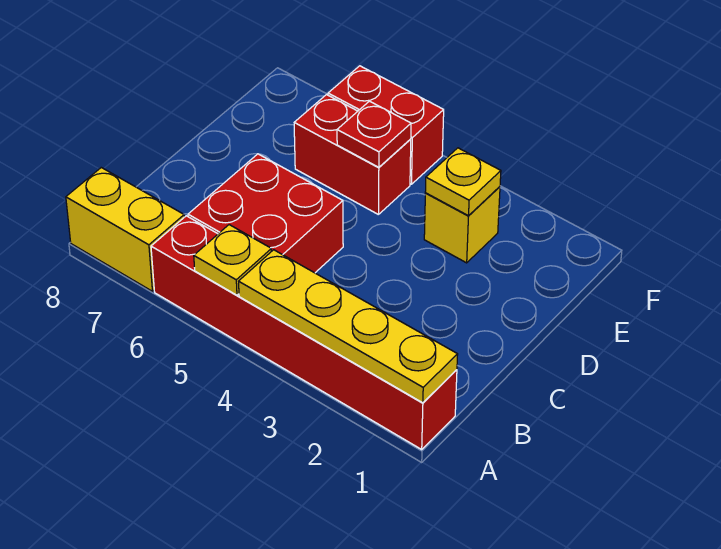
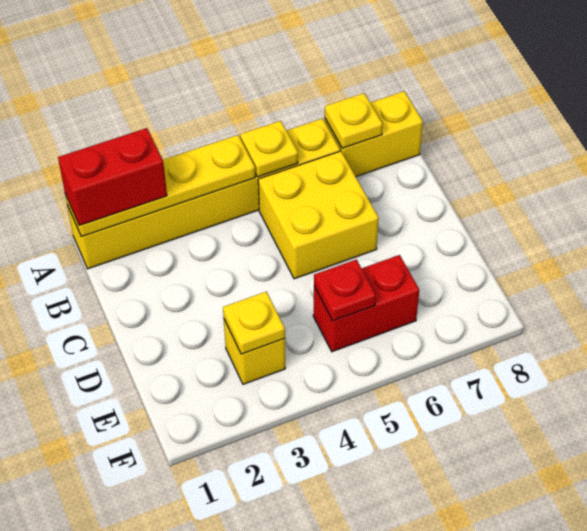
red brick A1:A6 level 1 -> yellow brick A1:A6 level 1
none -> yellow plate A7 level 2
red brick B5:C6 level 1 -> yellow brick B5:C6 level 1
red brick F5:F6 level 1 -> red brick A1:A2 level 3

